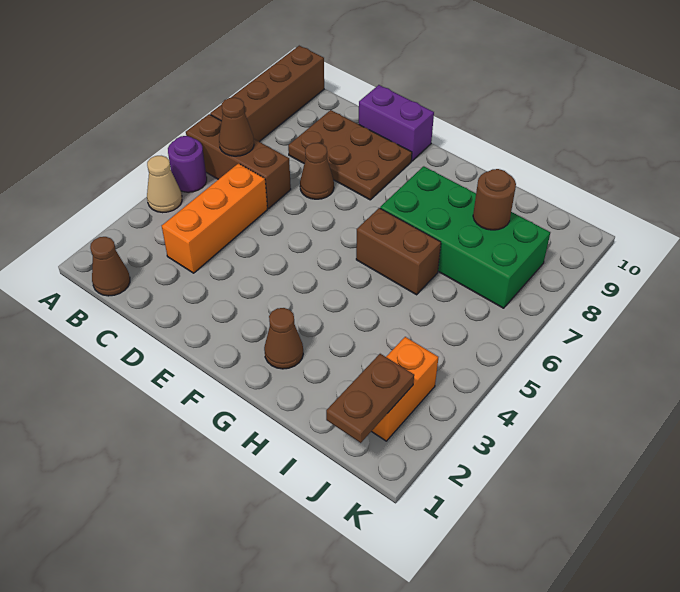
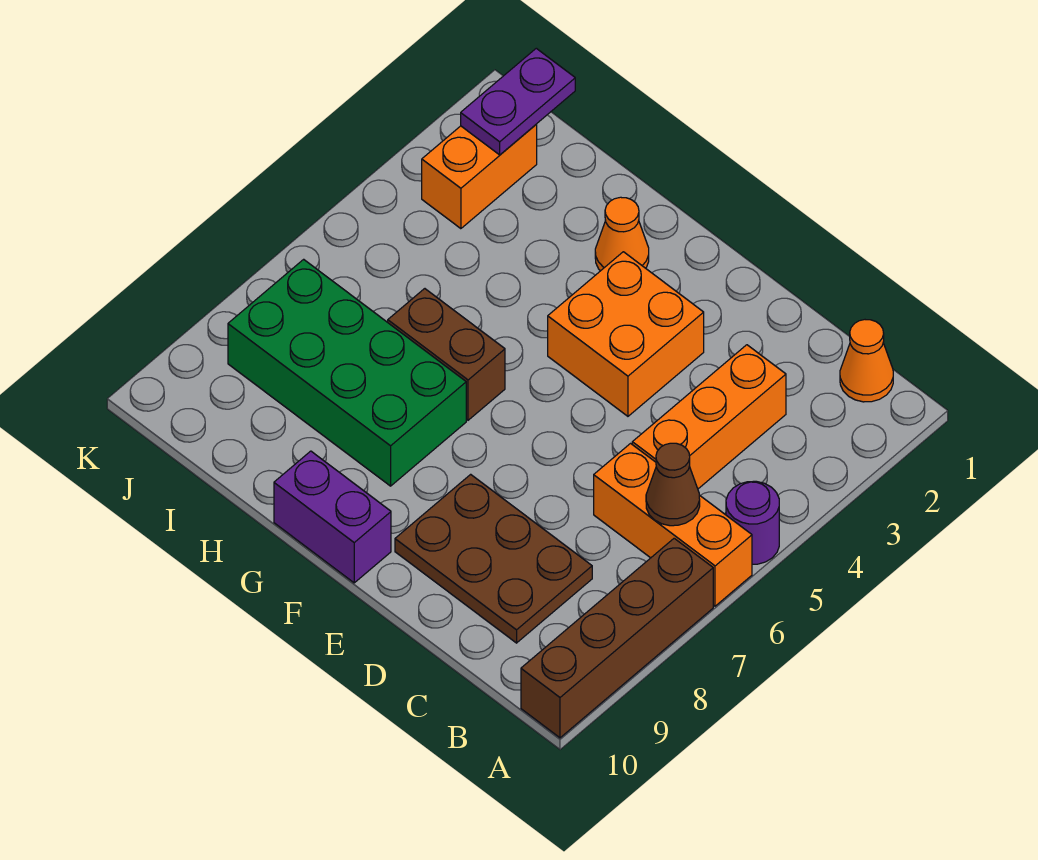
tan cone A4 level 1 -> none
brown brick A6:C6 level 1 -> orange brick A6:C6 level 1
brown cone B1 level 1 -> orange cone B1 level 1
brown cone D7 level 1 -> none
purple brick D10:E10 level 1 -> purple brick F10:G10 level 1
none -> orange brick E3:F4 level 1
brown cone G2 level 1 -> orange cone G2 level 1
brown round brick I8 level 2 -> none
brown plate J1:J2 level 2 -> purple plate J1:J2 level 2

